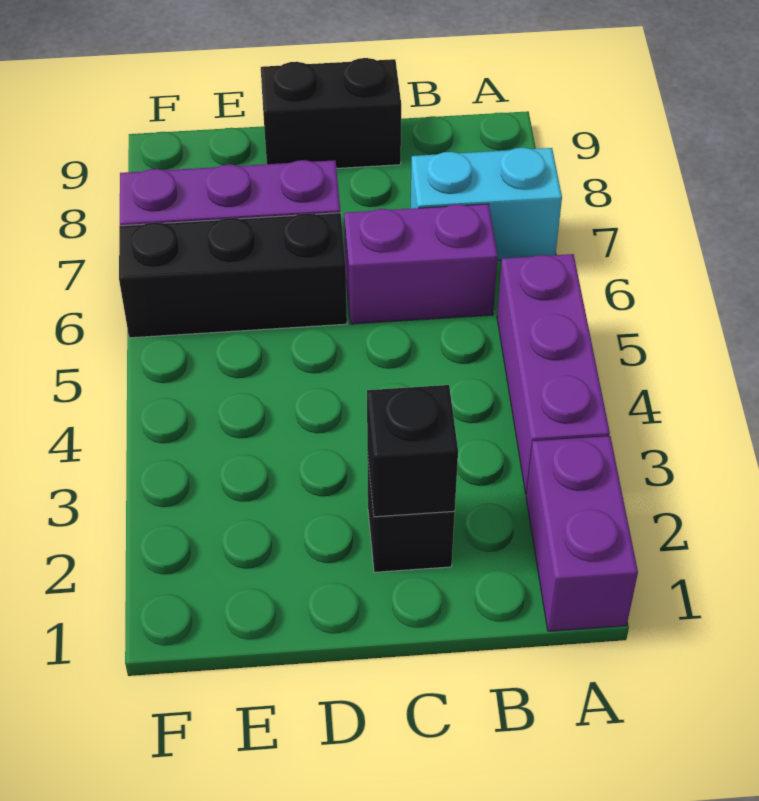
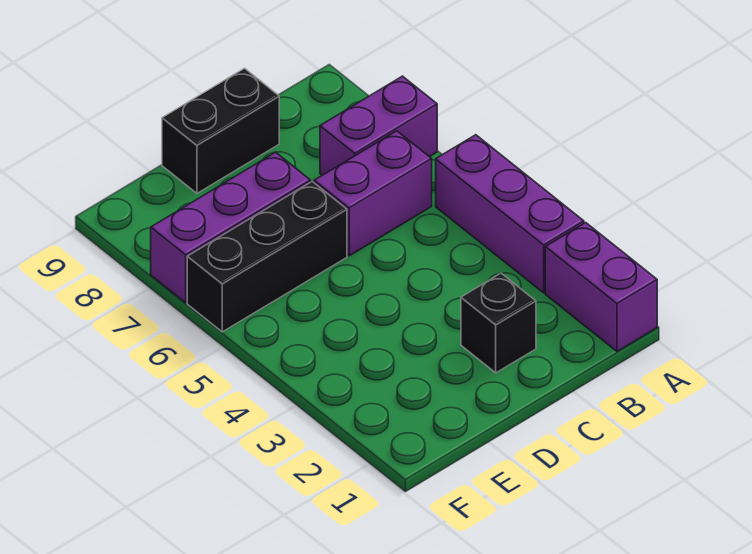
cyan brick A7:B7 level 1 -> purple brick A7:B7 level 1
black brick C2 level 2 -> none

